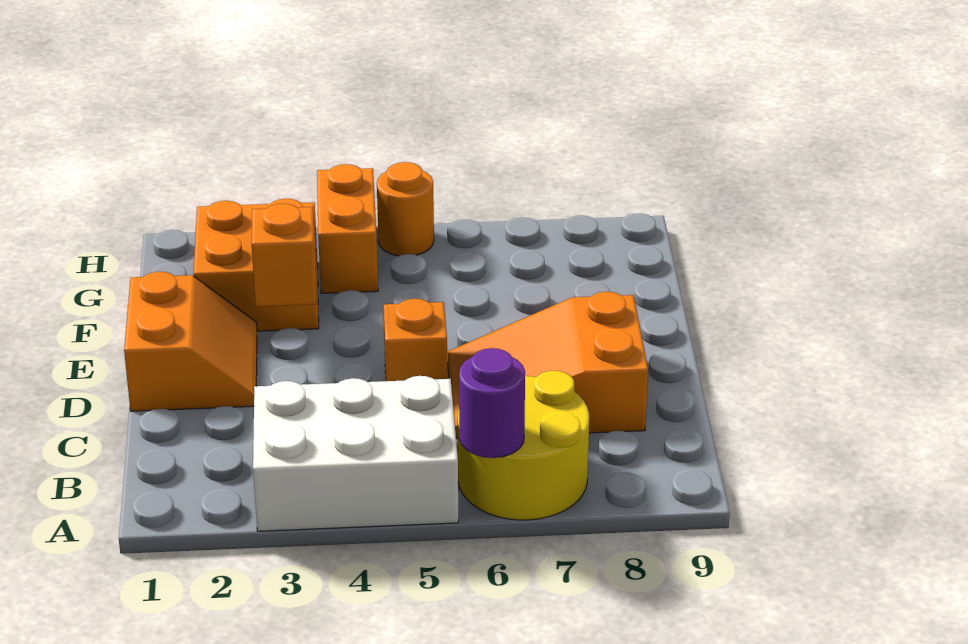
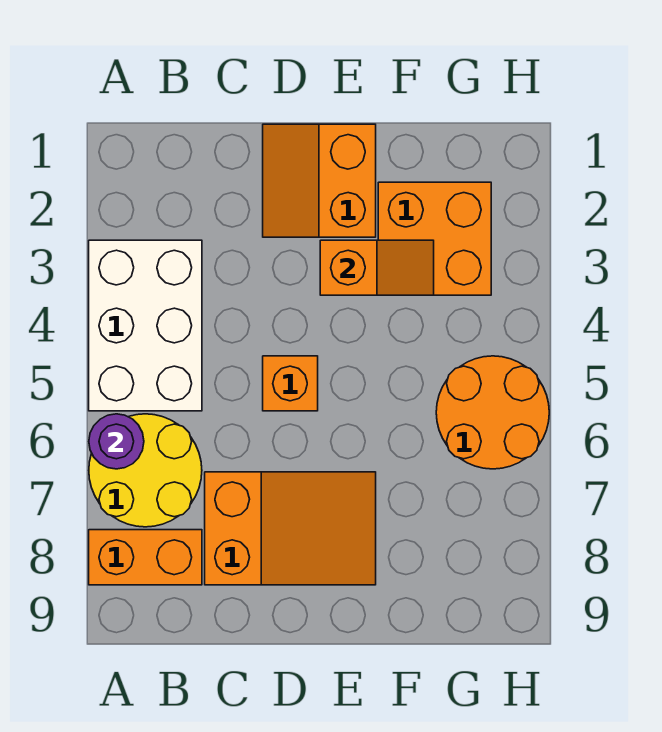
orange slope C6:D8 level 1 top 8 -> orange slope C7:E8 level 1 top C
orange slope D1:E2 level 1 top 1 -> orange slope D1:E2 level 1 top E
orange brick G4:H4 level 1 -> orange brick A8:B8 level 1
orange round brick H5 level 1 -> orange round brick G5:H6 level 1

